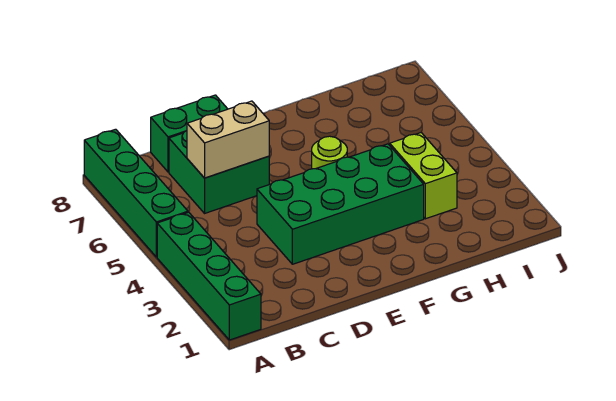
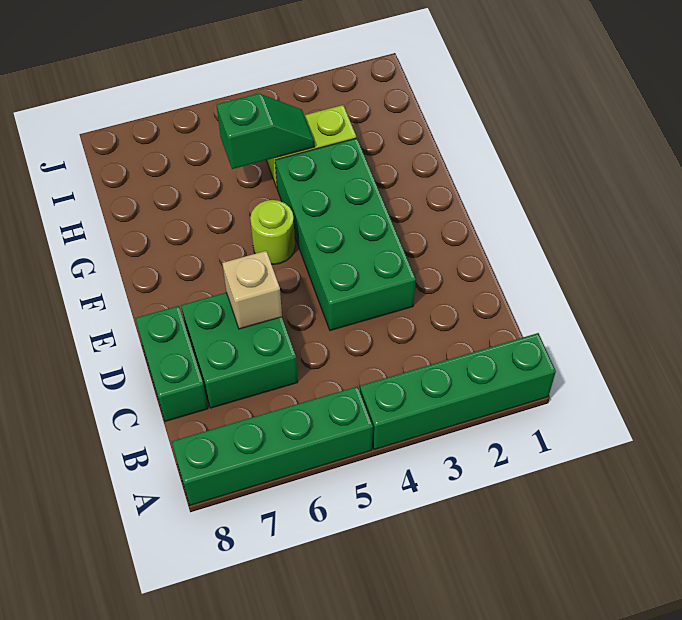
tan brick C6:D6 level 2 -> tan brick D6 level 2
none -> green slope H4:H5 level 2 top 5

